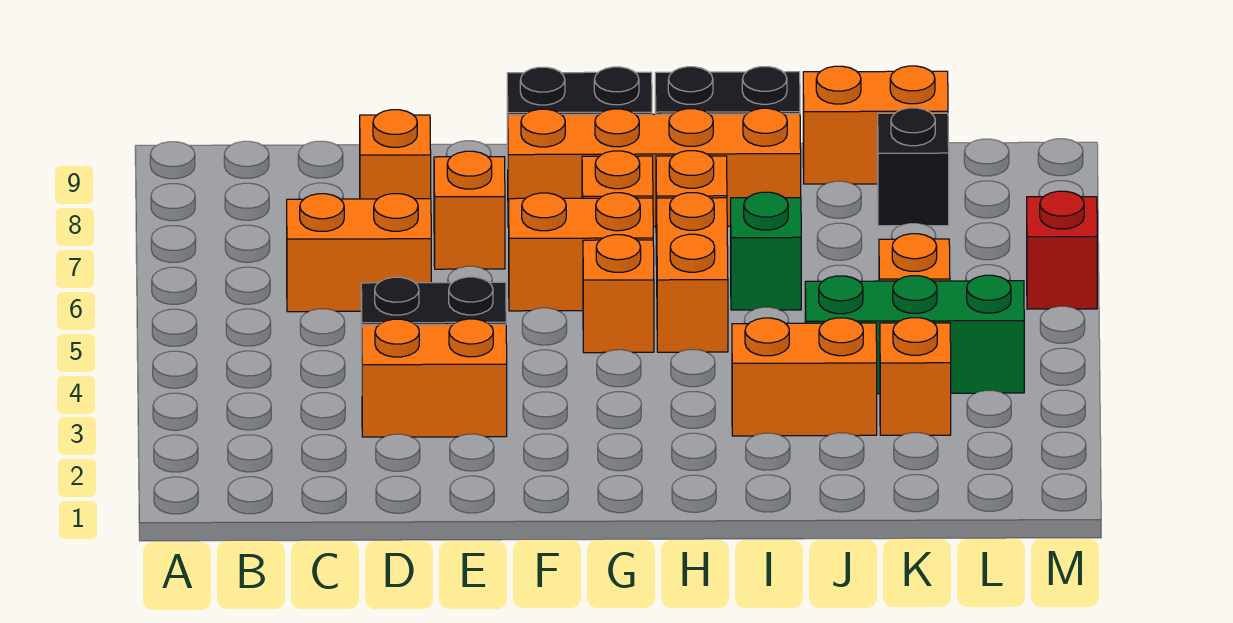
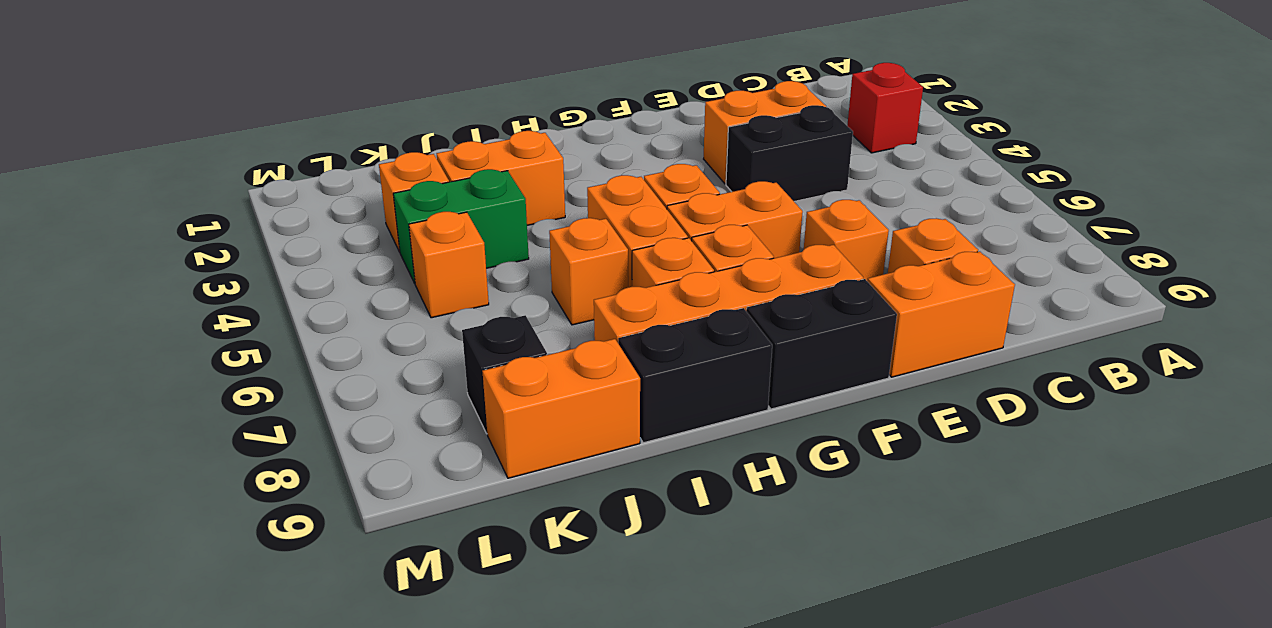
orange brick C6:D6 level 1 -> orange brick D9:E9 level 1
green brick I6 level 1 -> orange brick I6 level 1
green brick J4:L4 level 1 -> green brick J4:K4 level 1
red brick M6 level 1 -> red brick B3 level 1

